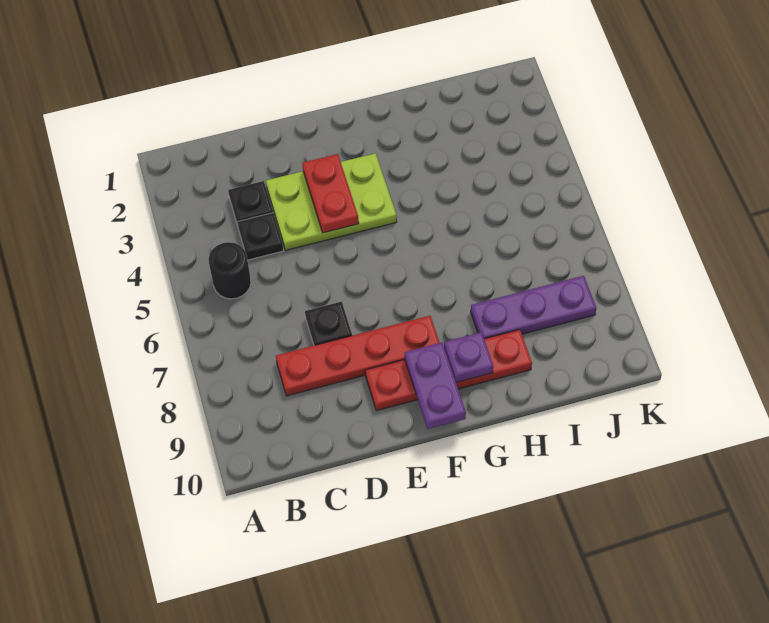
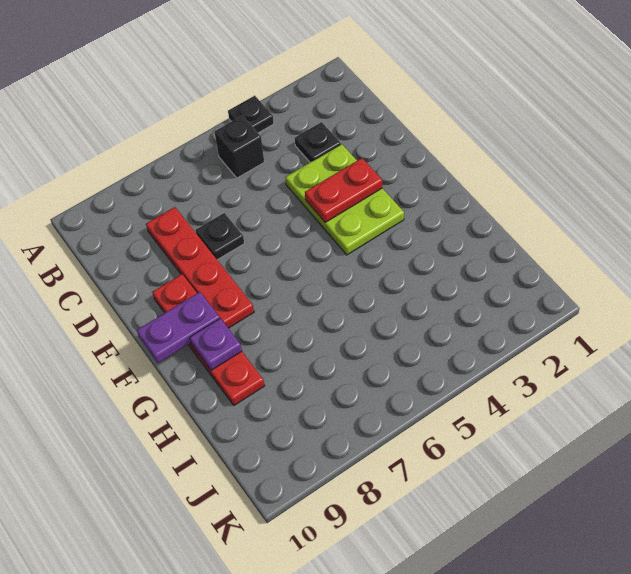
black round brick B5 level 1 -> black brick B5 level 1
black plate C4 level 1 -> black plate A4 level 1
purple plate H8:J8 level 1 -> none

